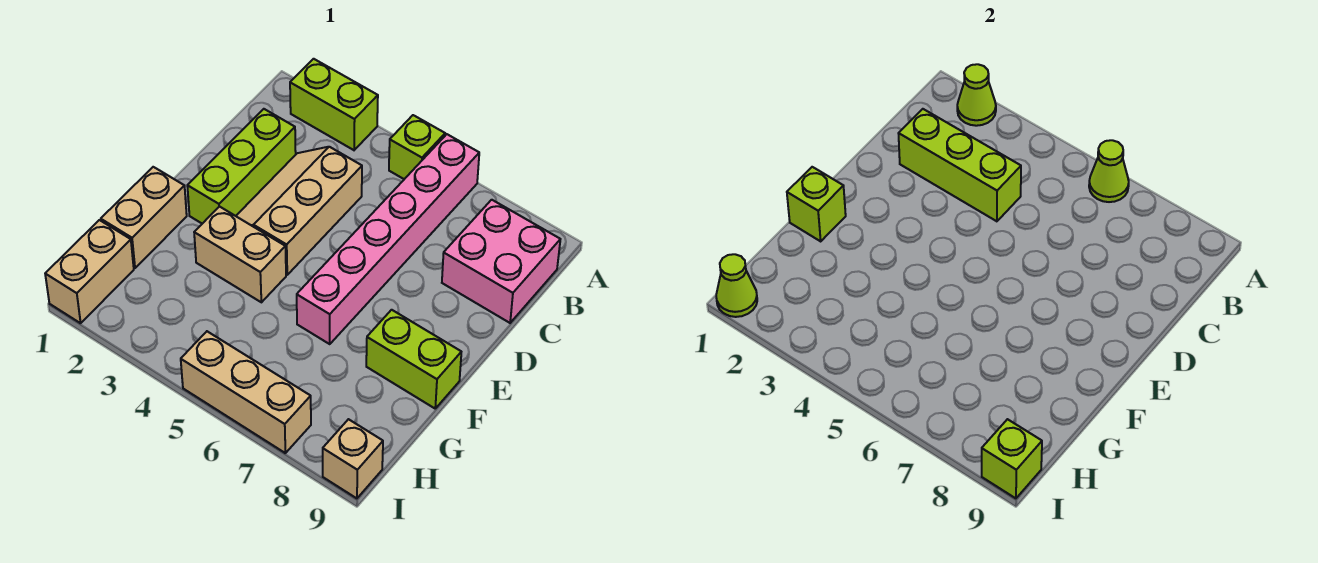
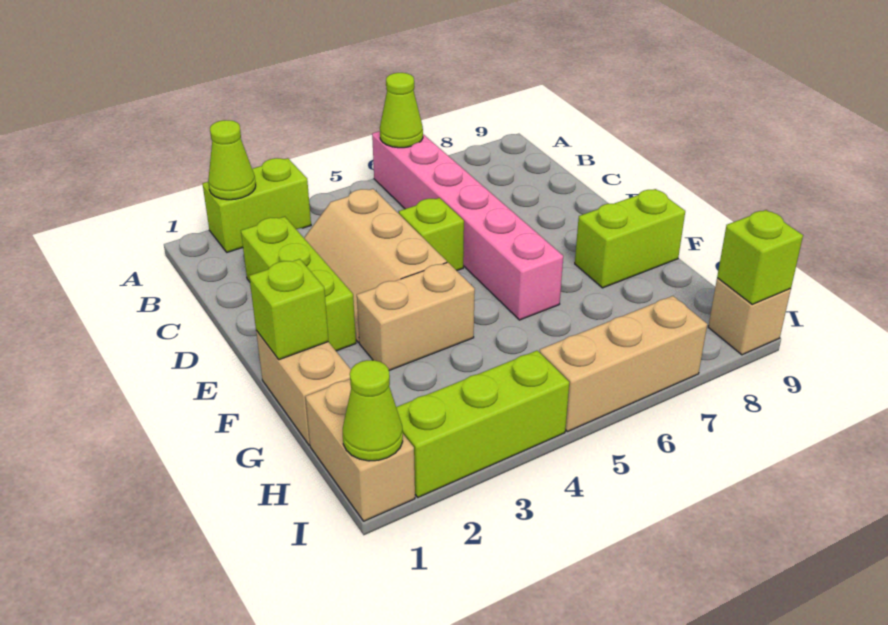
lime brick A5 level 1 -> lime brick D5 level 1
pink brick B8:C9 level 1 -> none
lime brick C2:C4 level 2 -> lime brick I2:I4 level 1

